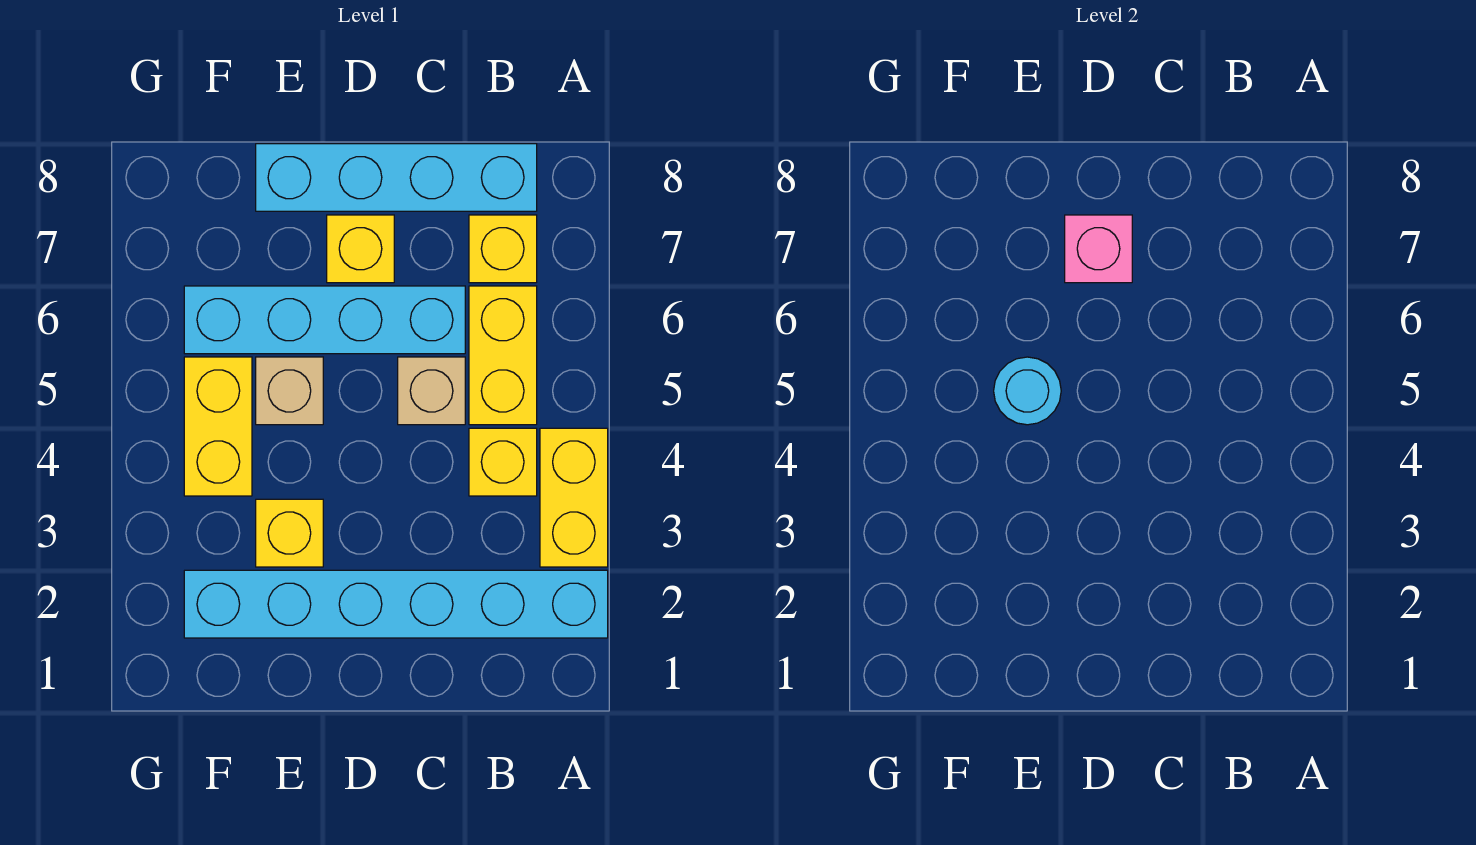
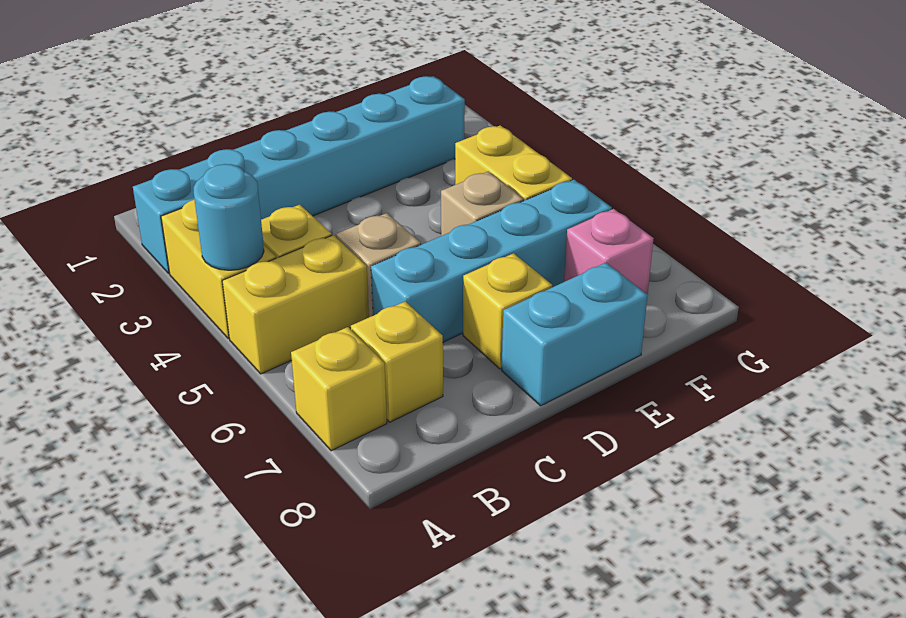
yellow brick B5:B6 level 1 -> yellow brick A5:B5 level 1
cyan brick B8:E8 level 1 -> cyan brick D8:E8 level 1
pink brick D7 level 2 -> pink brick F7 level 1
yellow brick E3 level 1 -> yellow brick A7 level 1
cyan round brick E5 level 2 -> cyan round brick A4 level 2

